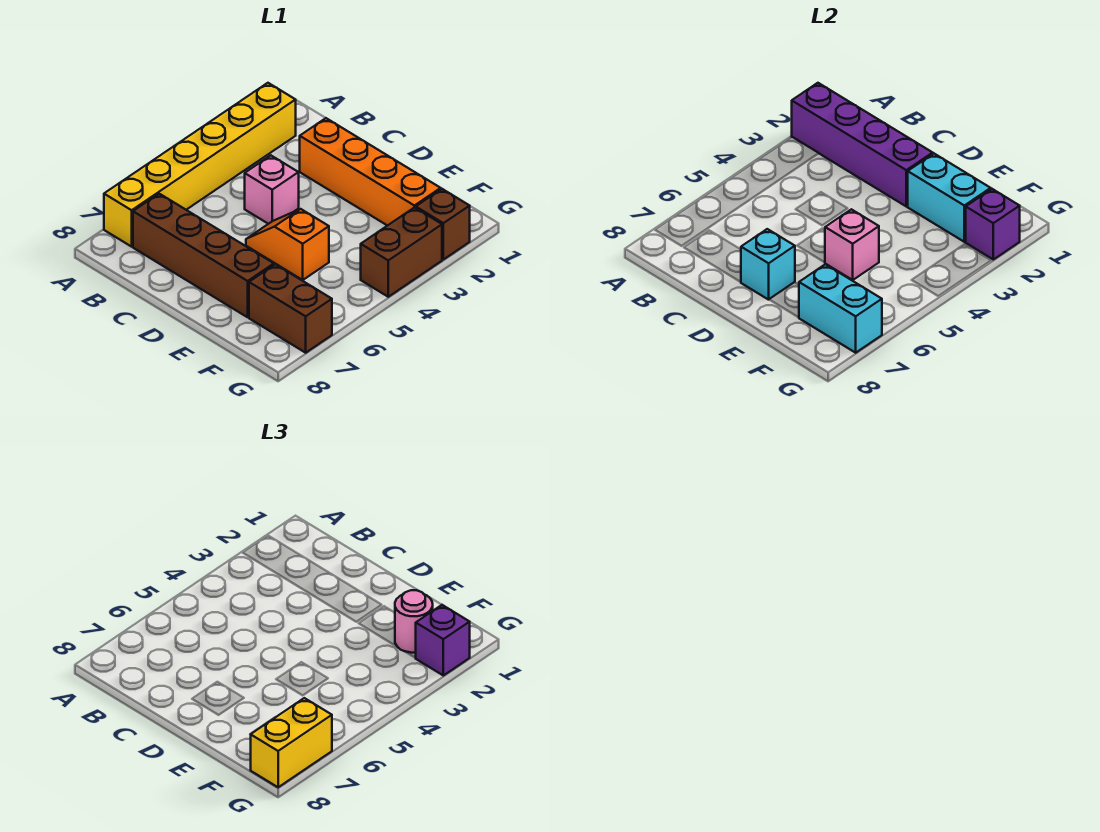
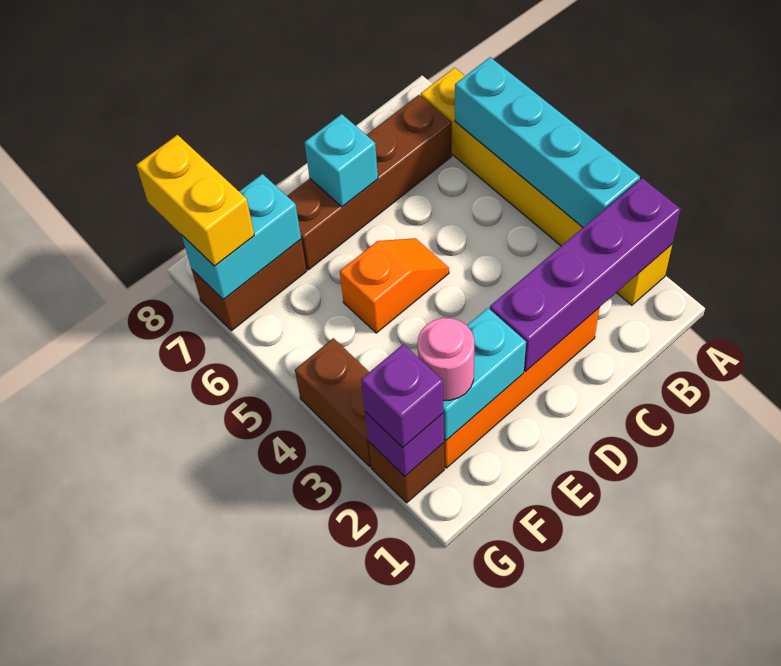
none -> cyan brick A3:A6 level 2
pink brick C4 level 1 -> none
pink brick E5 level 2 -> none

